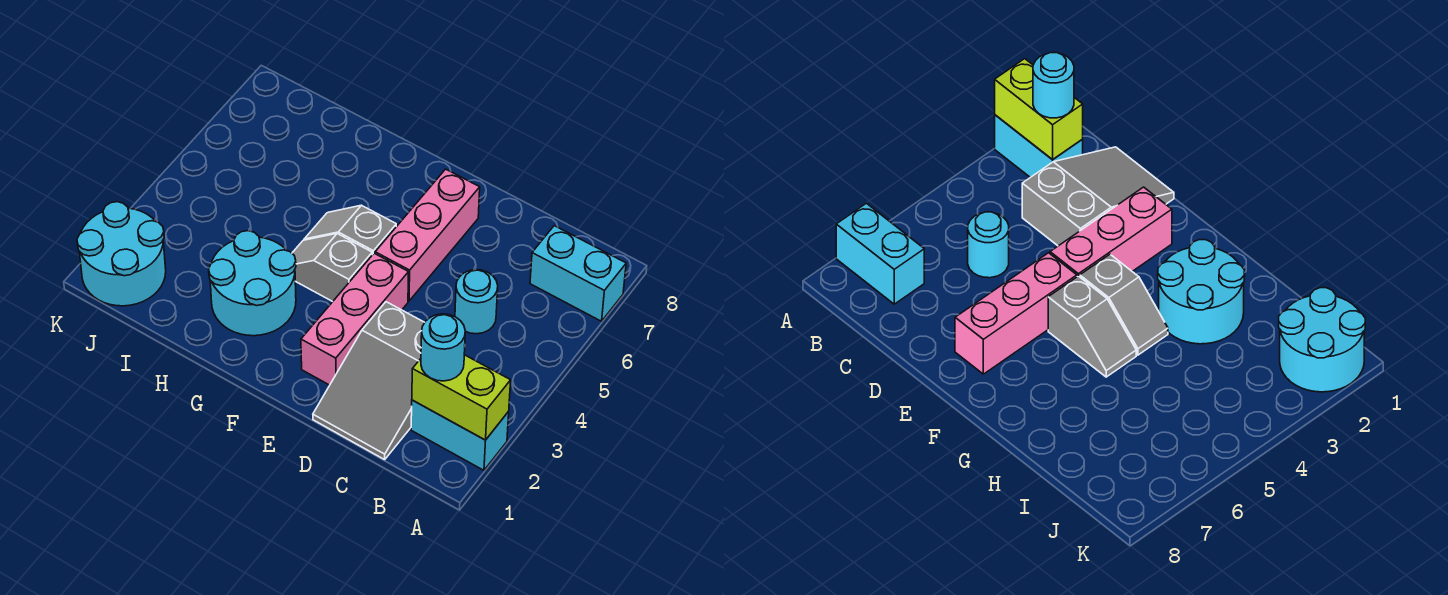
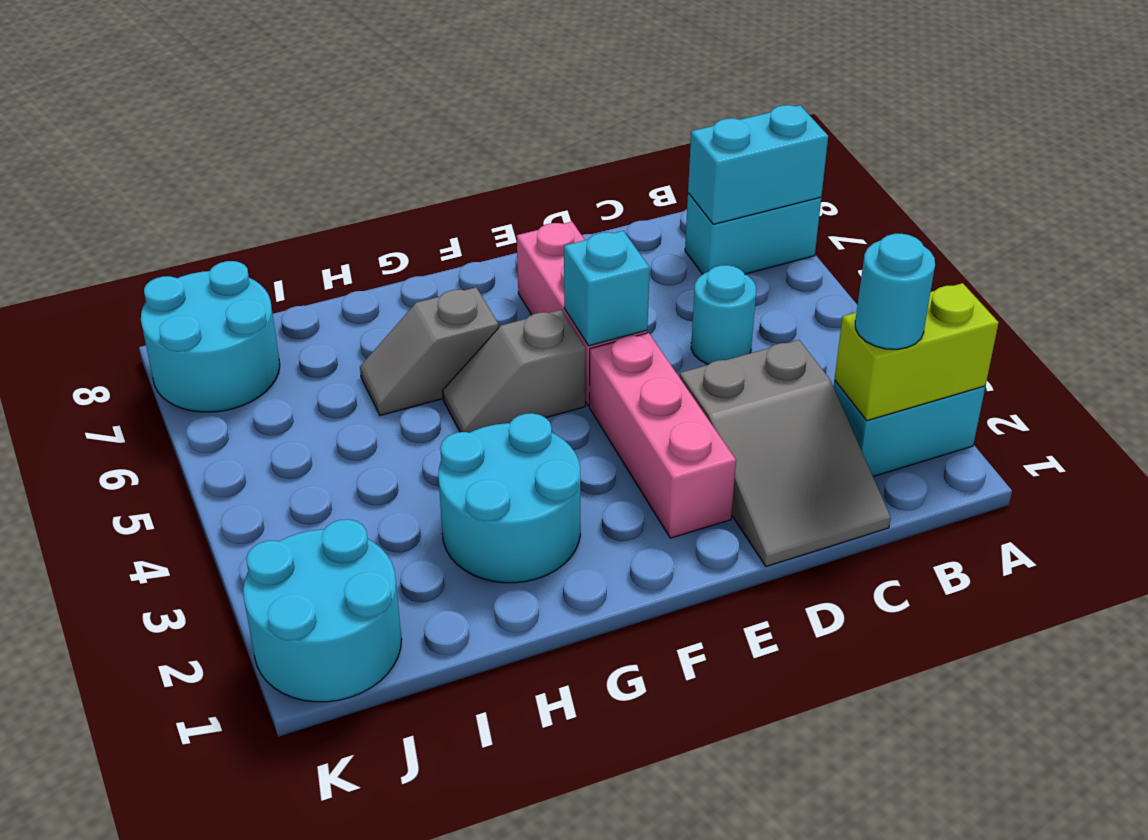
none -> cyan brick A7:B7 level 2
none -> cyan brick E5 level 2
grey slope F4:G4 level 1 top F -> grey slope G6:H6 level 1 top G
none -> cyan round brick J7:K8 level 1

